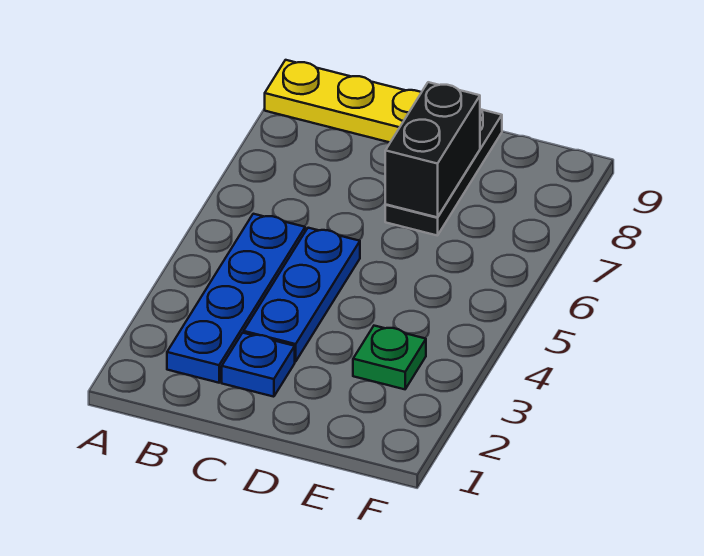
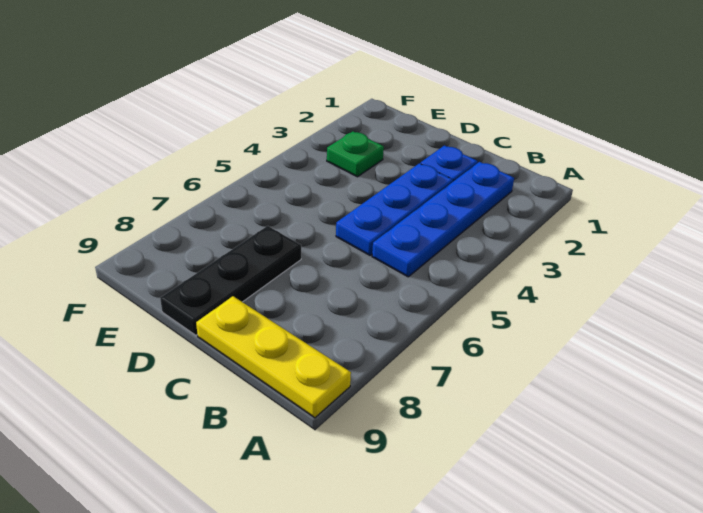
black brick D7:D8 level 2 -> none

